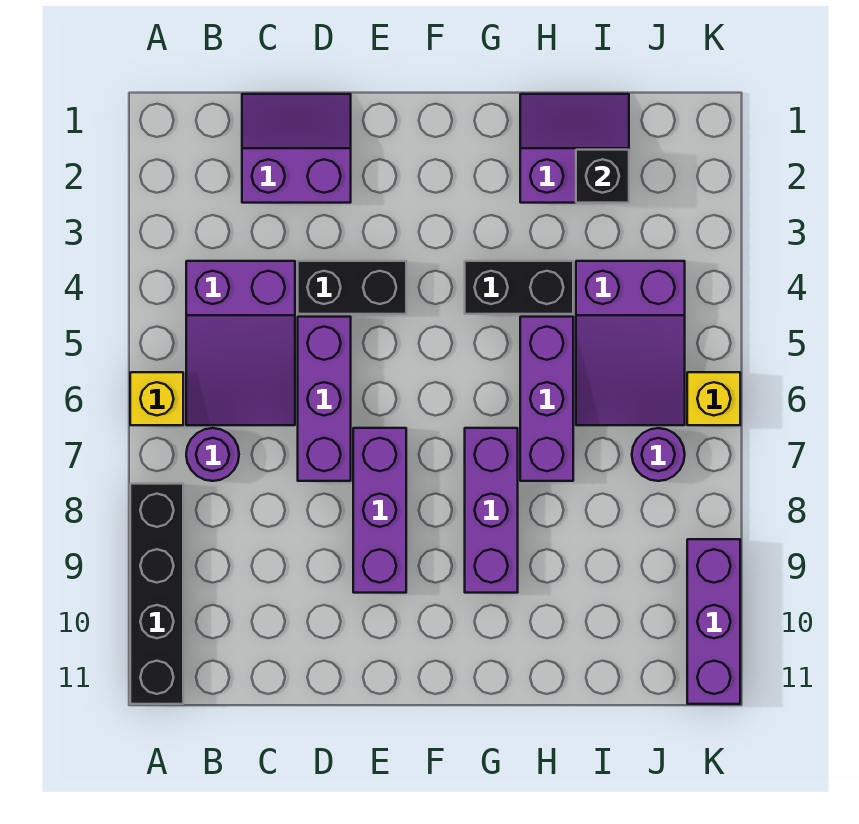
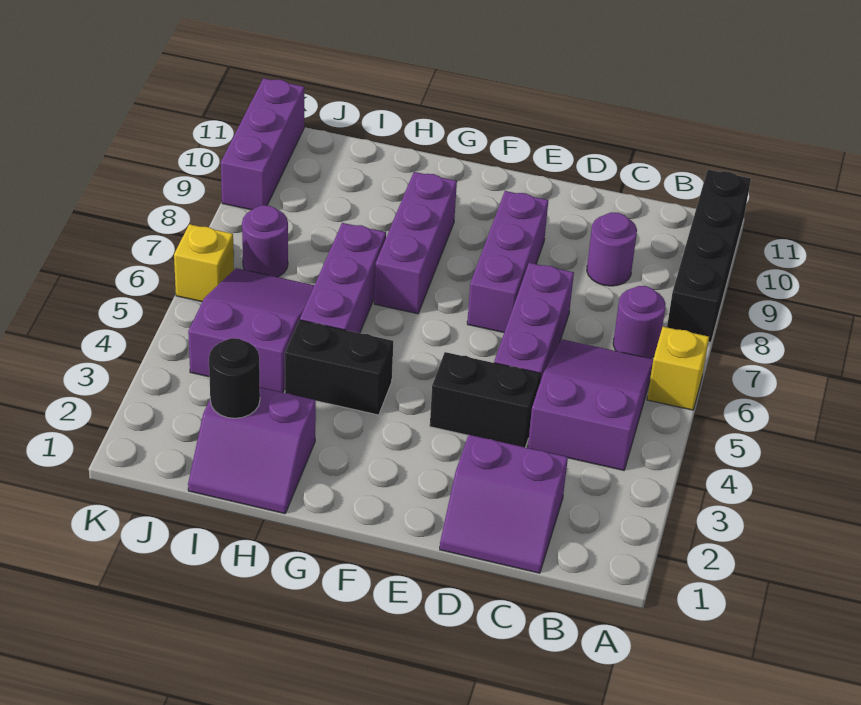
none -> purple round brick C9 level 1
black brick I2 level 2 -> black round brick I2 level 2

